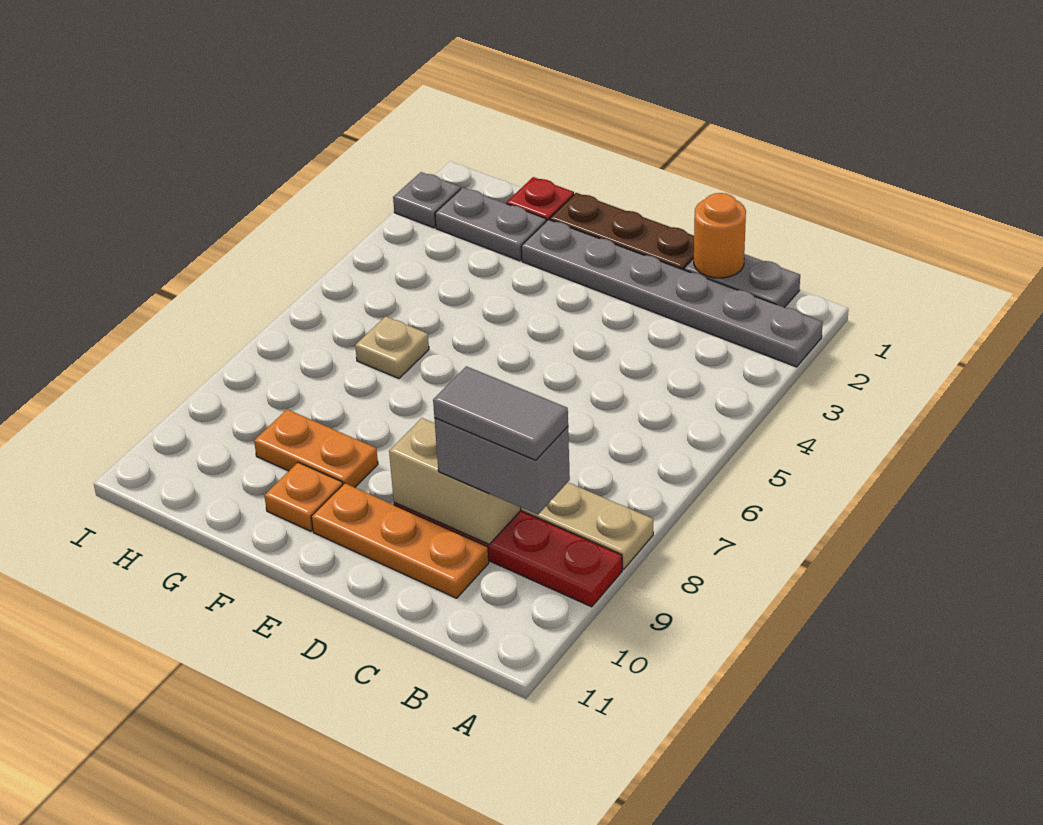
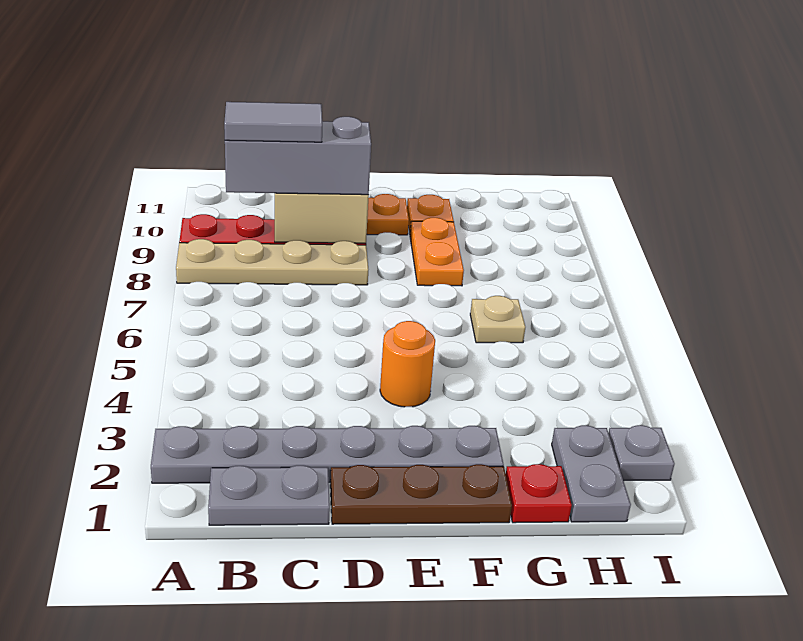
grey brick B9:C9 level 3 -> grey brick B9:D9 level 3
orange round brick C1 level 2 -> orange round brick E4 level 1
orange plate F9:G9 level 1 -> orange plate F8:F9 level 1
grey plate G2:H2 level 1 -> grey plate H1:H2 level 1

